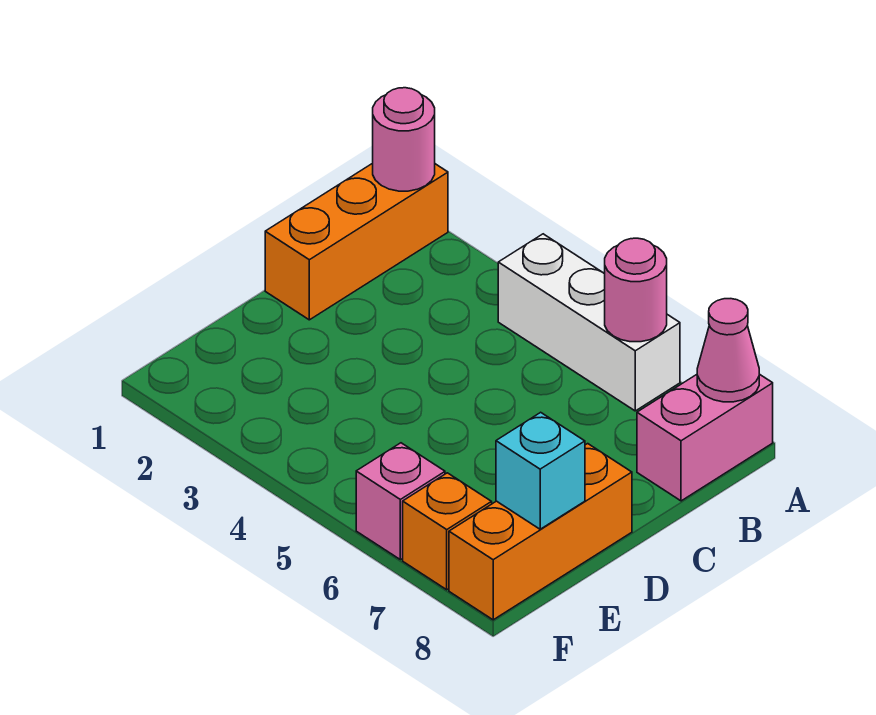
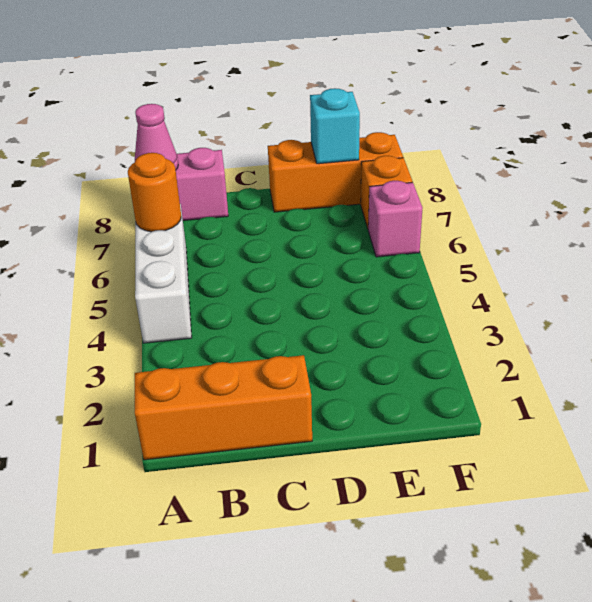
pink round brick A1 level 2 -> none
pink round brick A6 level 2 -> orange round brick A6 level 2

